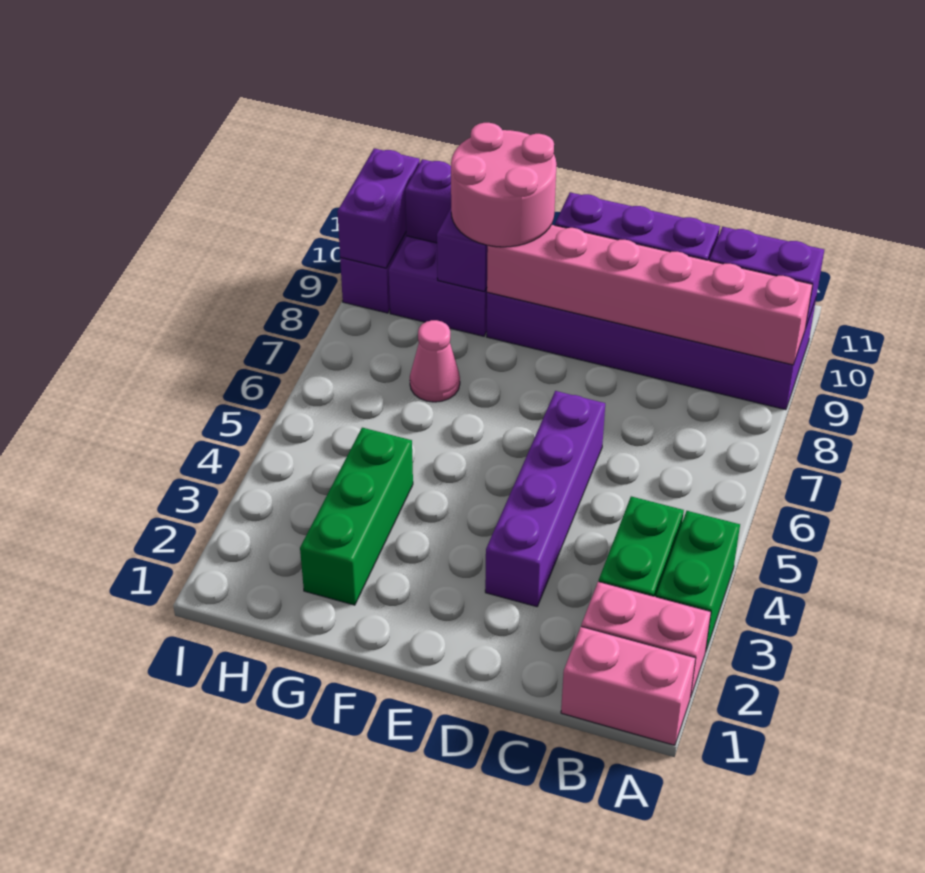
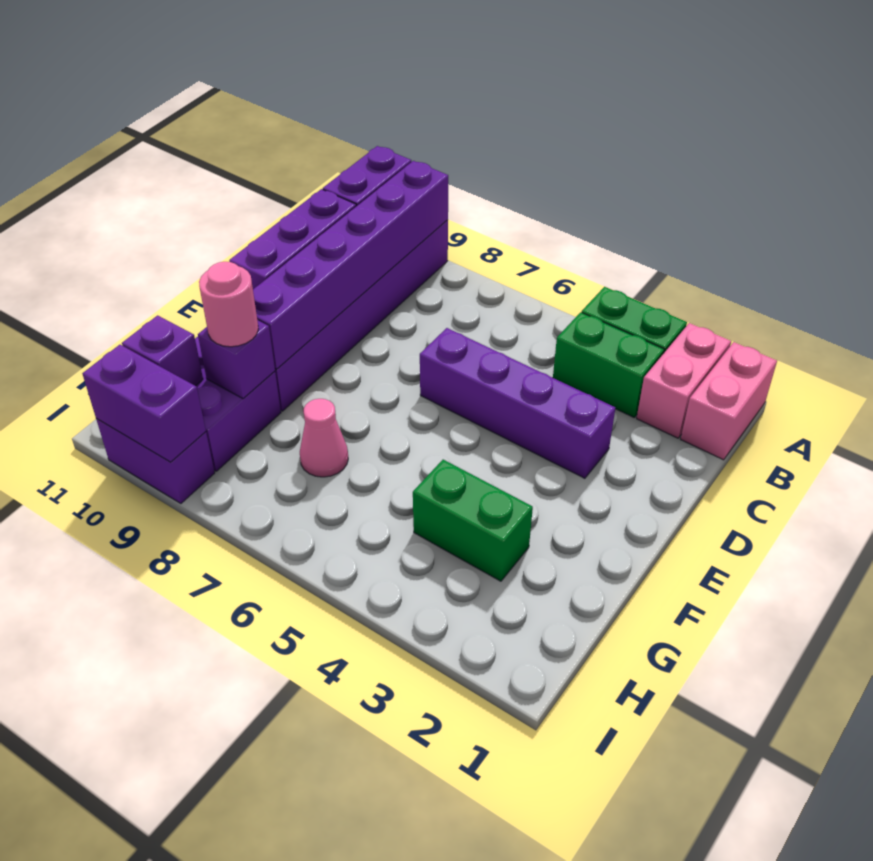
pink brick A9:F9 level 2 -> purple brick A9:F9 level 2
pink round brick F9:G10 level 3 -> pink round brick G9 level 3
green brick G2:G4 level 1 -> green brick G3:G4 level 1

